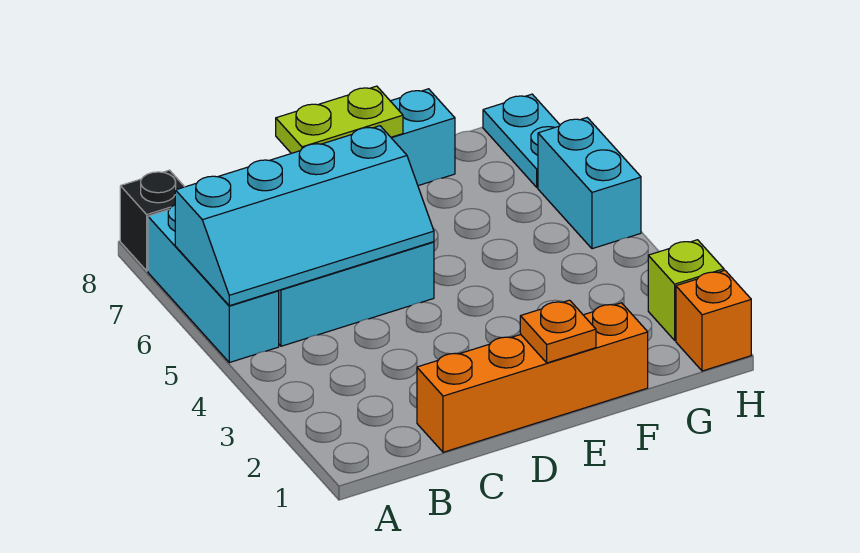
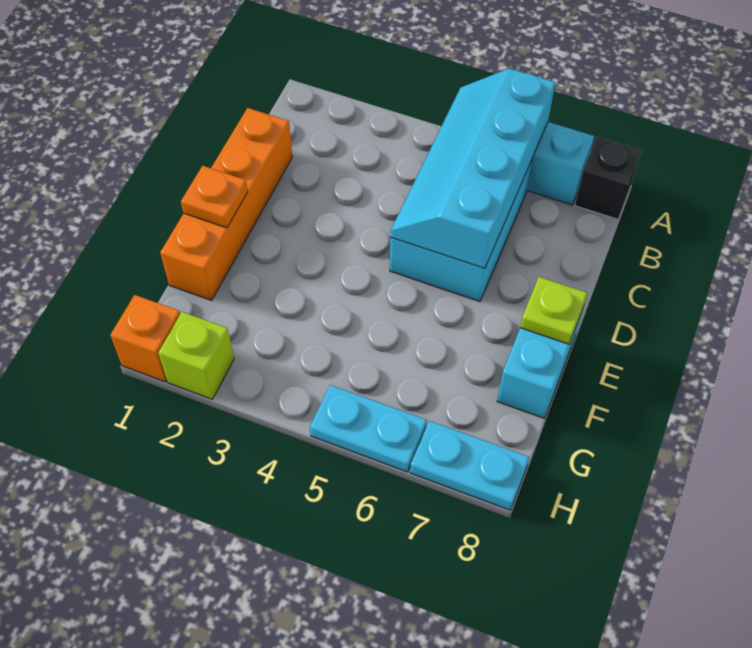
lime plate D8:E8 level 2 -> lime plate E8 level 2
cyan brick H5:H6 level 1 -> cyan plate H5:H6 level 1

